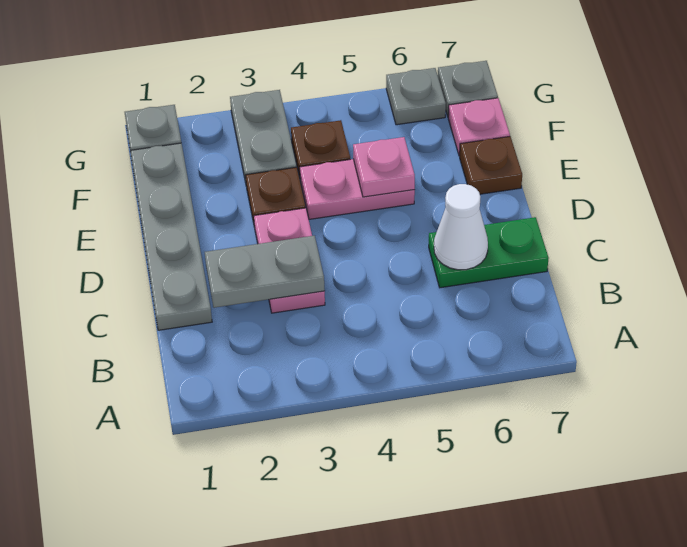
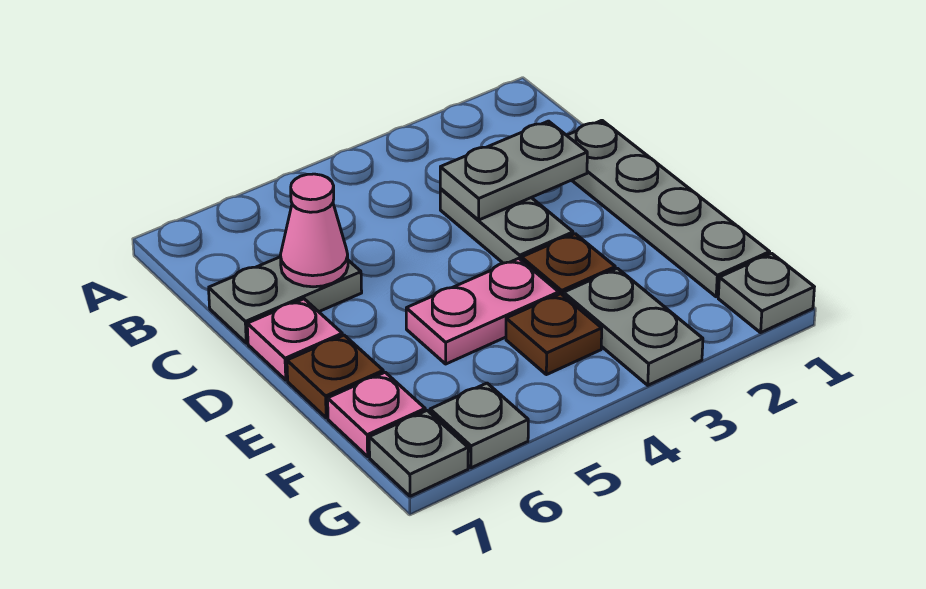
pink plate C3:D3 level 1 -> grey plate C3:D3 level 1
green plate C6:C7 level 1 -> grey plate C6:C7 level 1
white cone C6 level 2 -> pink cone C6 level 2
pink plate E5 level 2 -> pink plate D7 level 1

